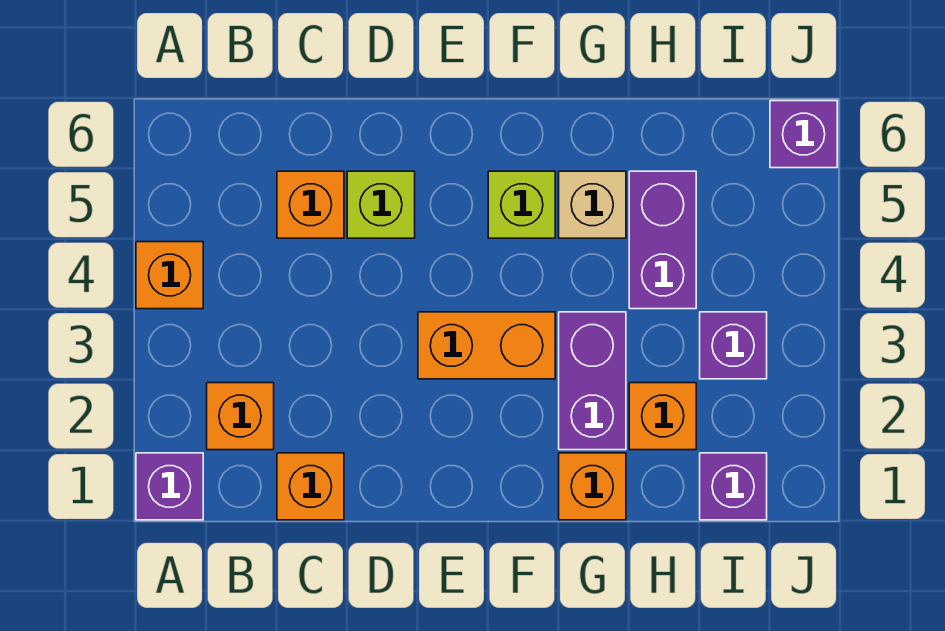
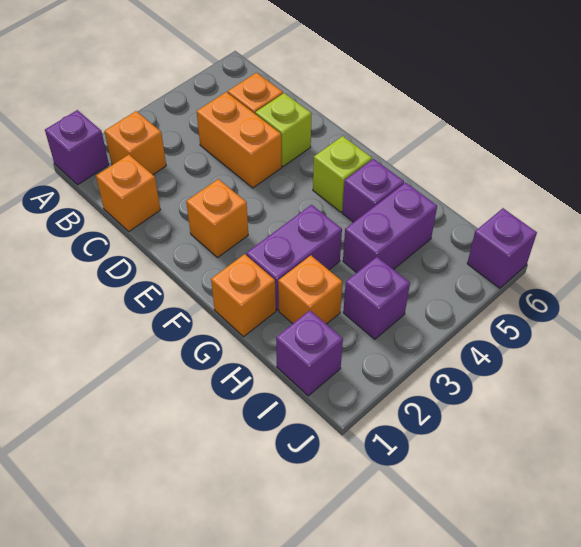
orange brick A4 level 1 -> orange brick E2 level 1
orange brick E3:F3 level 1 -> orange brick C4:D4 level 1
tan brick G5 level 1 -> purple brick G5 level 1

